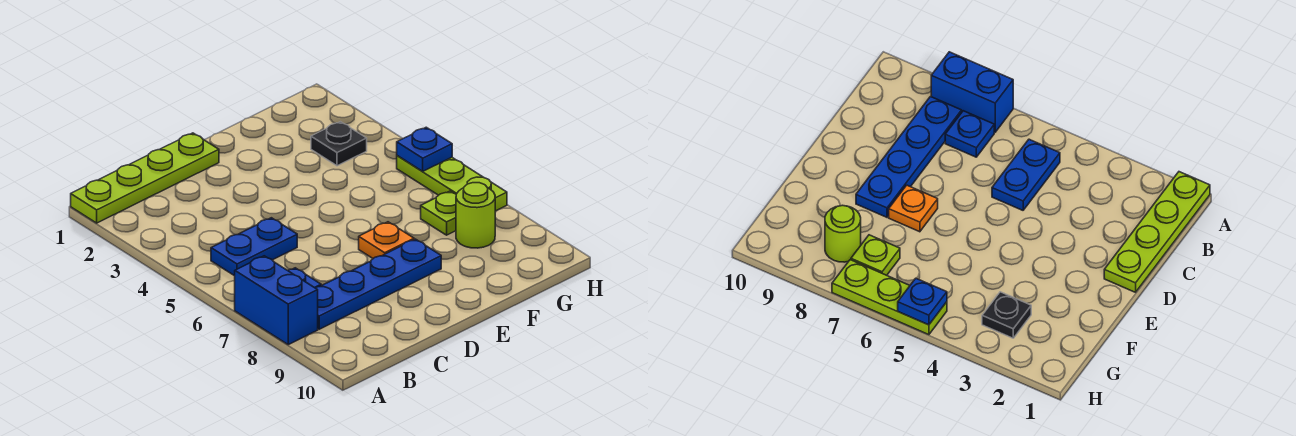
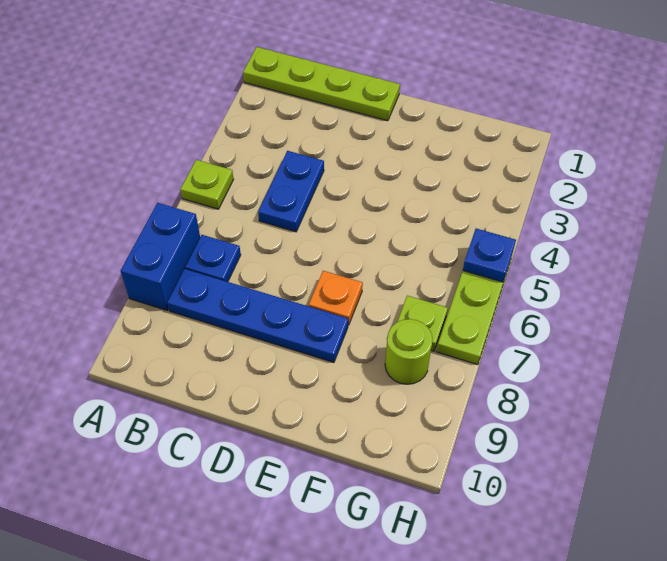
none -> lime plate A5 level 1
blue plate B5:C5 level 1 -> blue plate C4:C5 level 1
black plate G3 level 1 -> none

